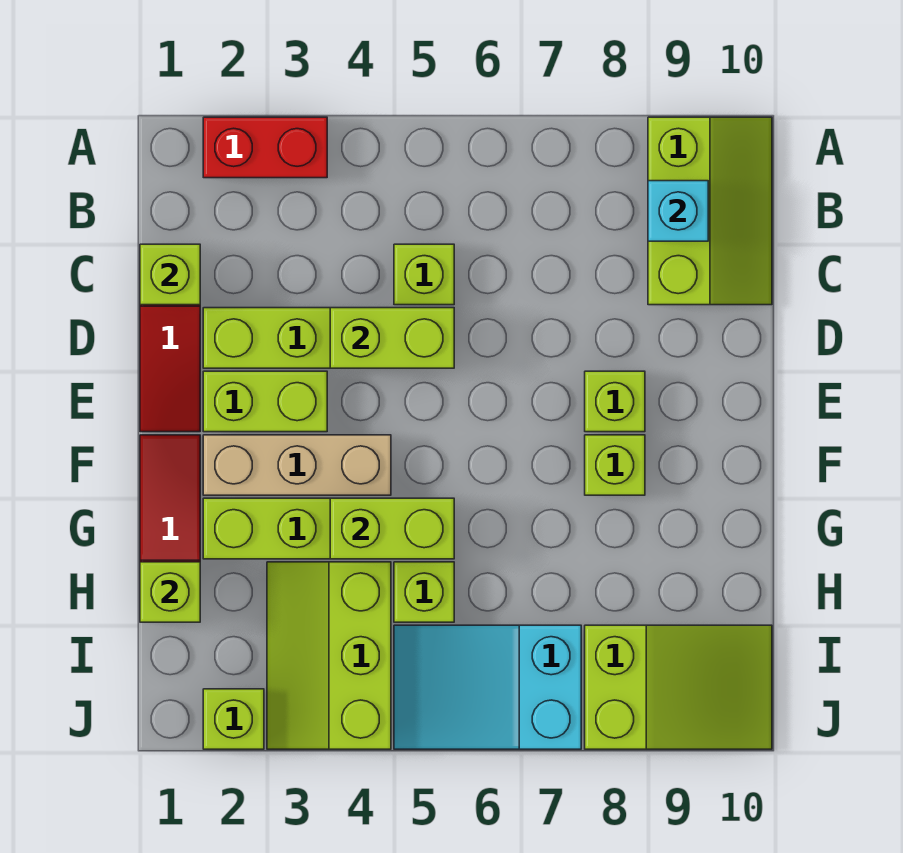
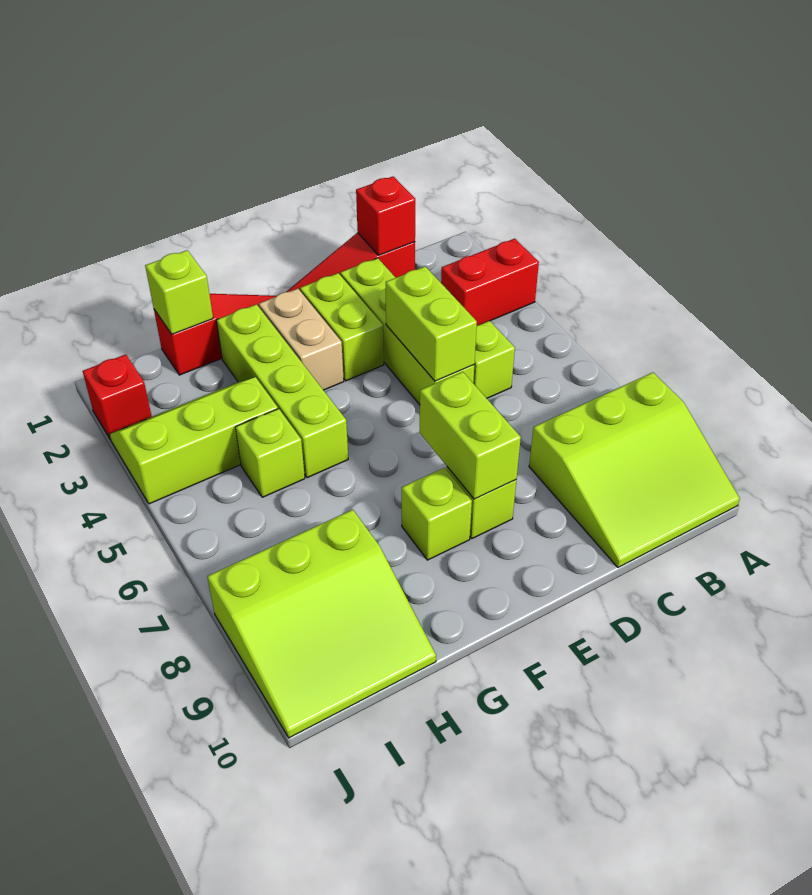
red brick A2:A3 level 1 -> red brick A3:B3 level 1
lime slope A9:C10 level 1 top 9 -> lime slope A8:C10 level 1 top 8
cyan brick B9 level 2 -> none
lime brick C1 level 2 -> red brick C1 level 2
tan brick F2:F4 level 1 -> tan brick F2:F3 level 1
lime brick G4:G5 level 2 -> lime brick E7:E8 level 2
cyan slope I5:J7 level 1 top 7 -> none
lime slope I8:J10 level 1 top 8 -> lime slope H8:J10 level 1 top 8
lime brick J2 level 1 -> red brick J2 level 1

